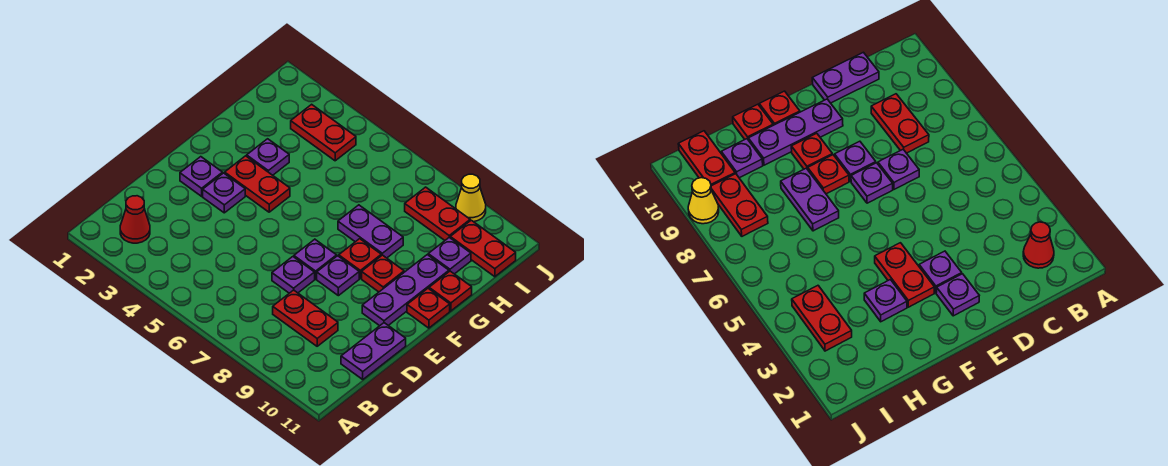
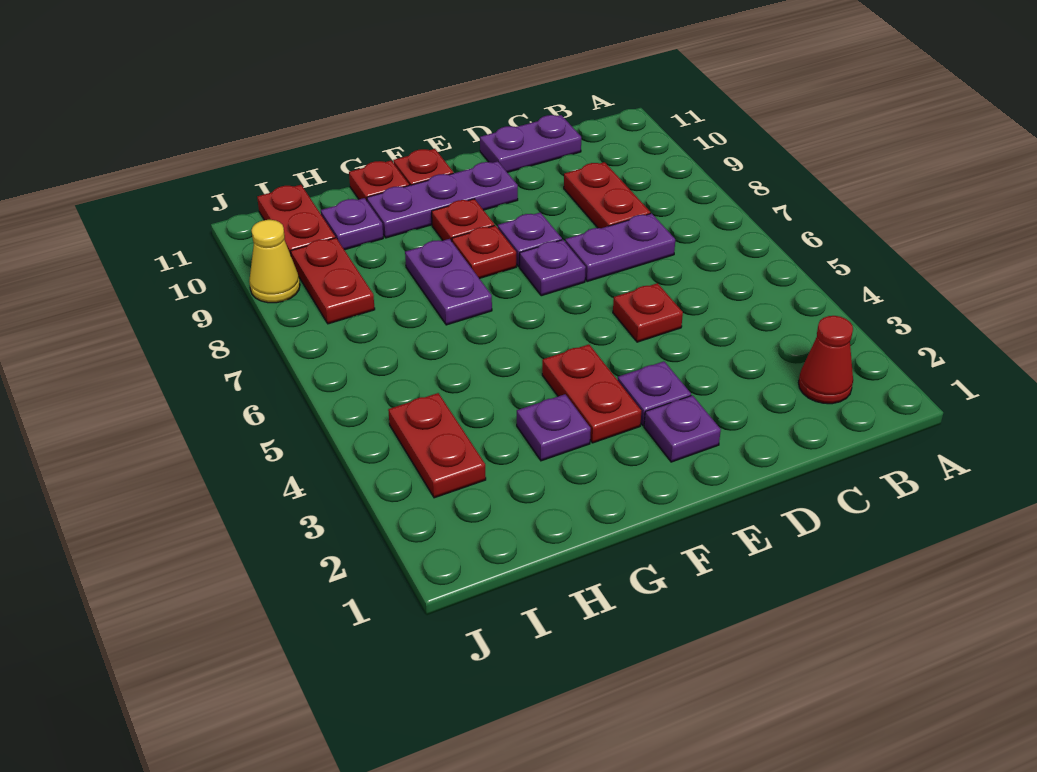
none -> red plate D5 level 1
purple plate D7 level 1 -> purple plate C7:D7 level 1

